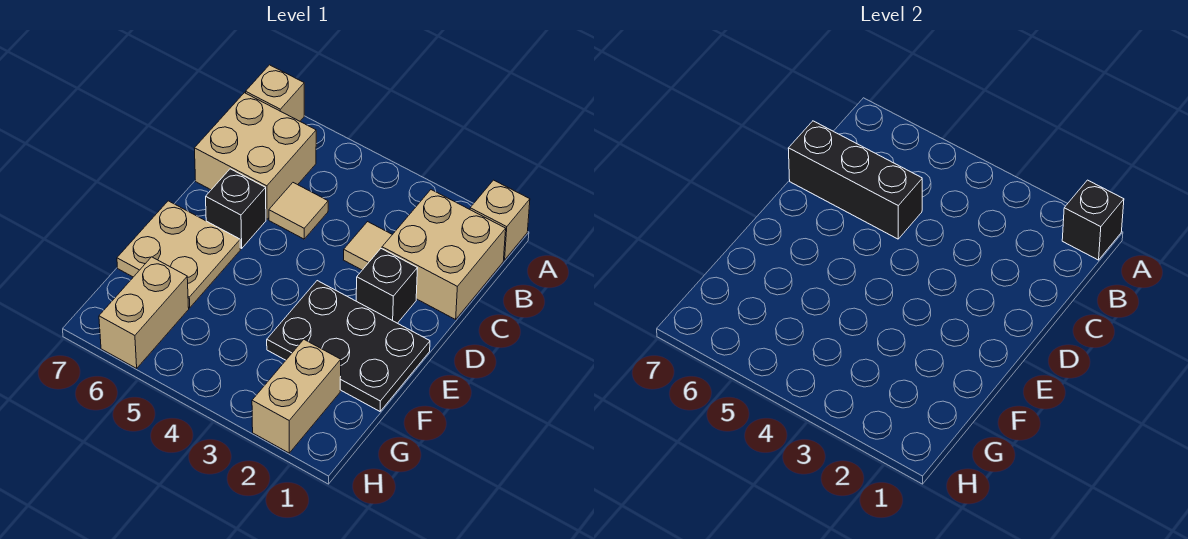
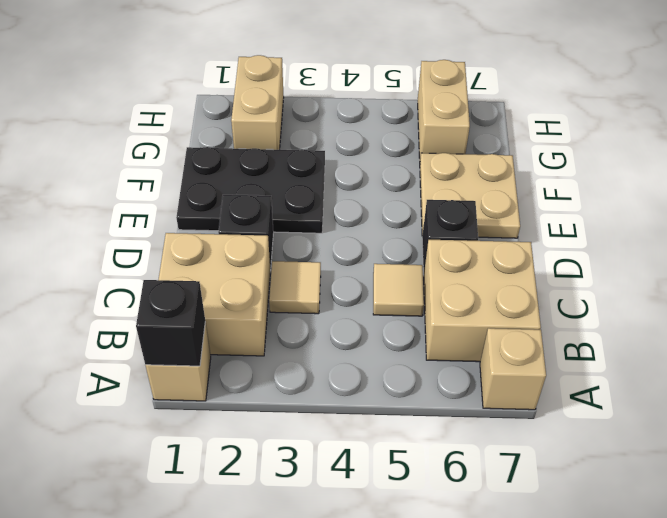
black brick C5:C7 level 2 -> none

